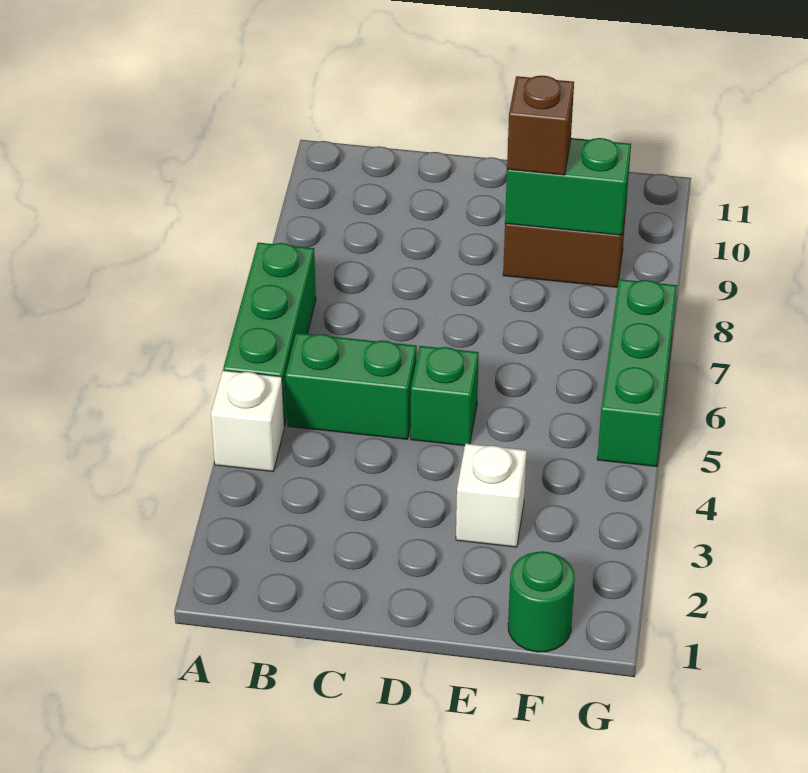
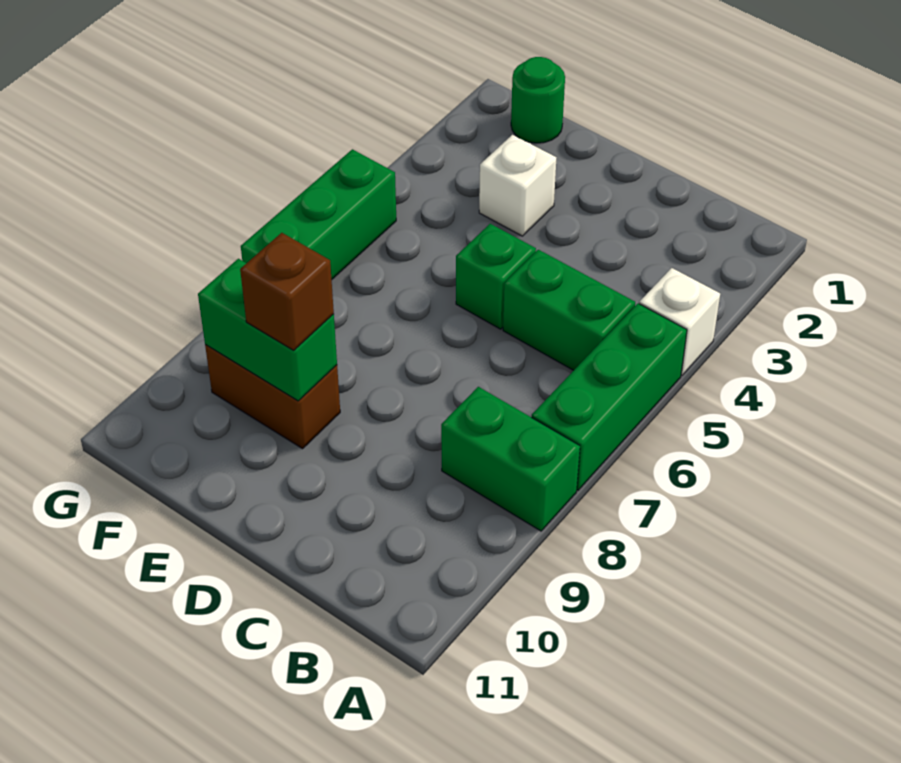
none -> green brick A8:B8 level 1

